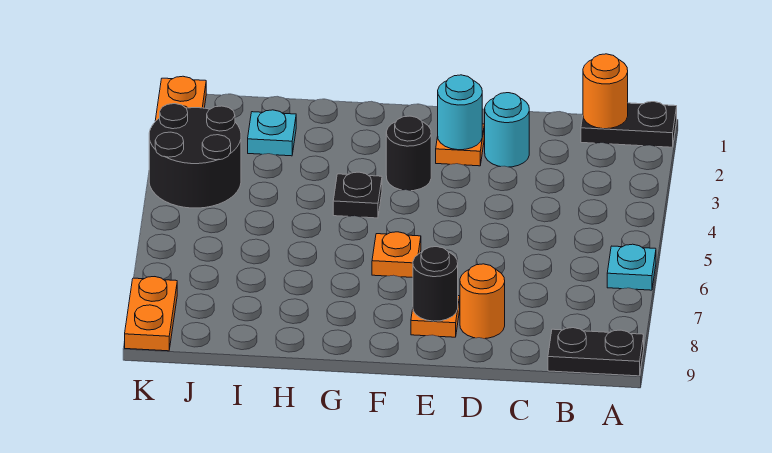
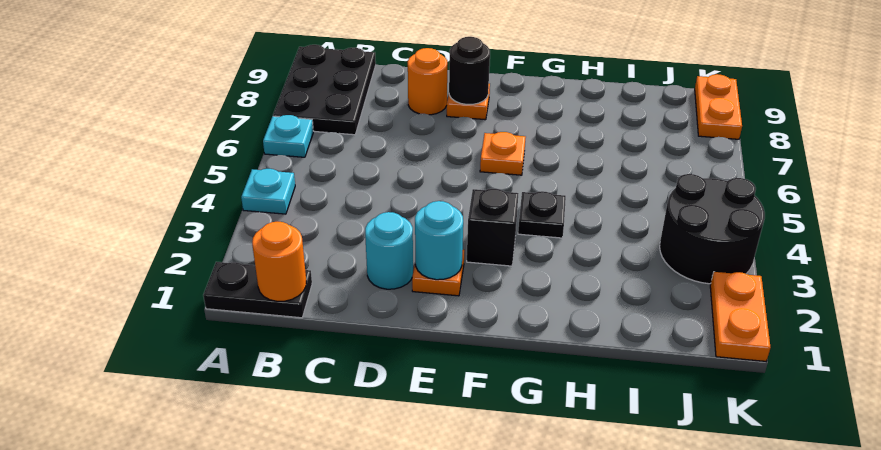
black plate A9:B9 level 1 -> black plate A7:B9 level 1
black round brick F3 level 1 -> black brick F3 level 1
cyan plate I2 level 1 -> cyan plate A4 level 1

